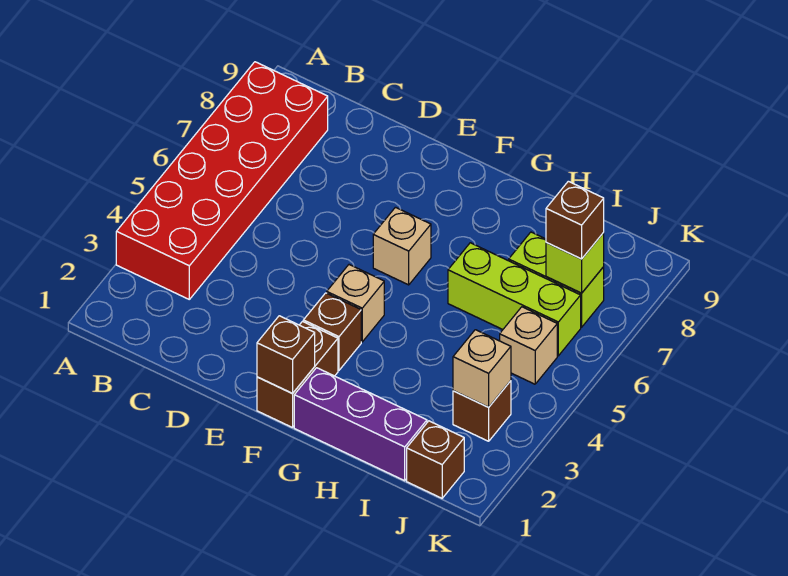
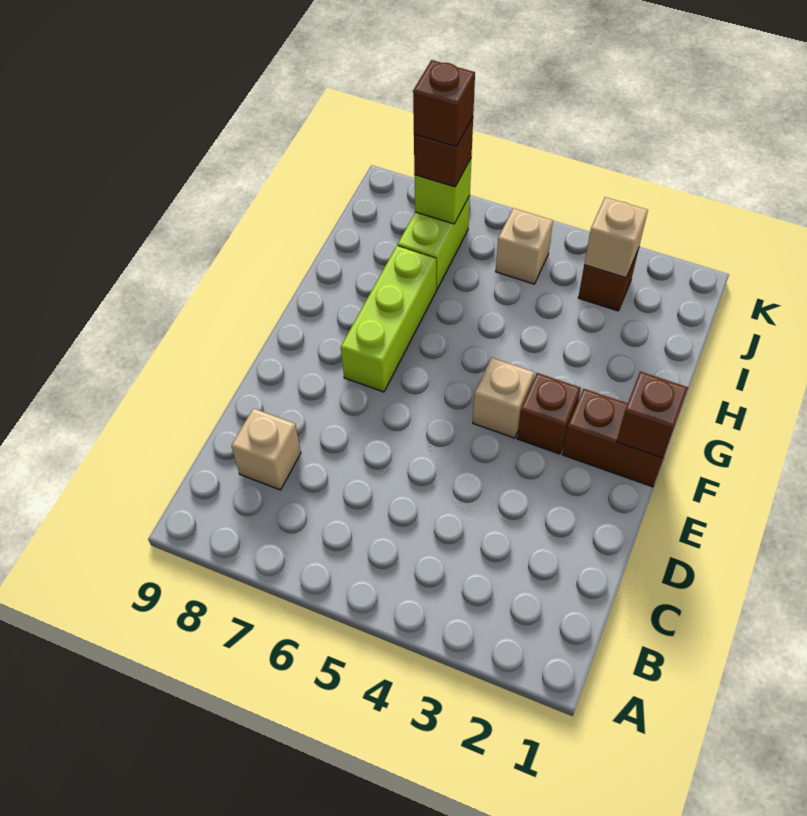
red brick A3:B8 level 1 -> none
tan brick F6 level 1 -> tan brick C8 level 1
purple brick G1:I1 level 1 -> none
lime brick H6:J6 level 1 -> lime brick F7:H7 level 1
brown brick J1 level 1 -> brown brick J7 level 4

